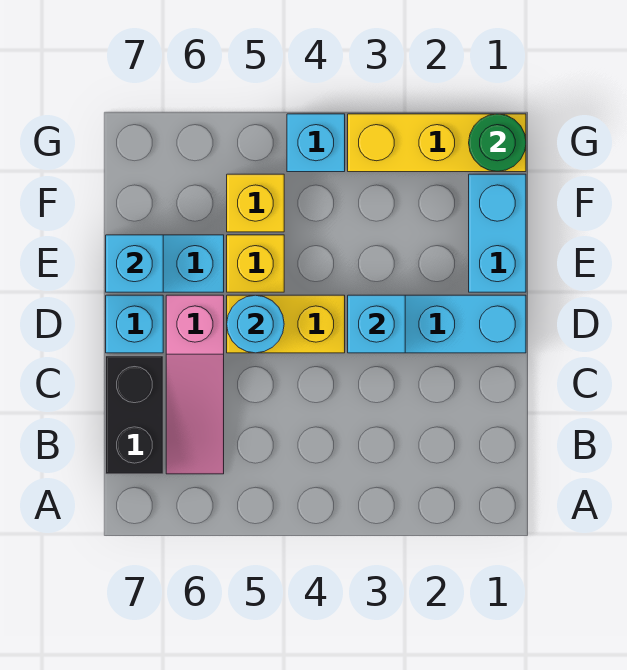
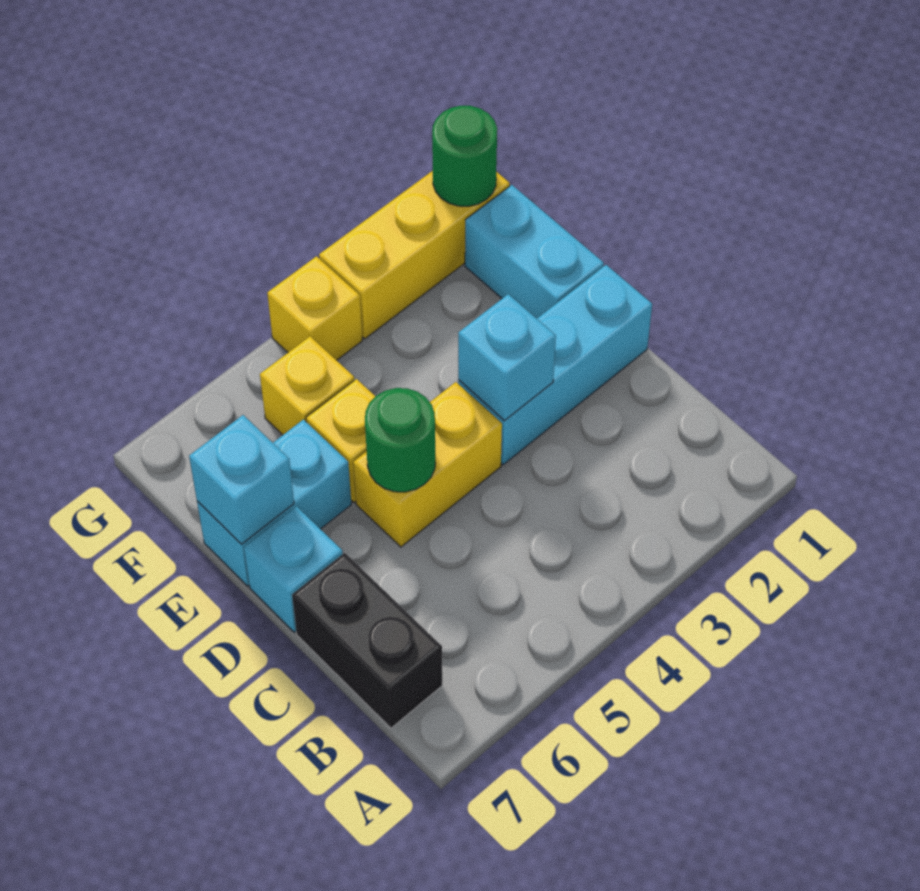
pink slope B6:D6 level 1 top D -> none
cyan round brick D5 level 2 -> green round brick D5 level 2
cyan brick G4 level 1 -> yellow brick G4 level 1

